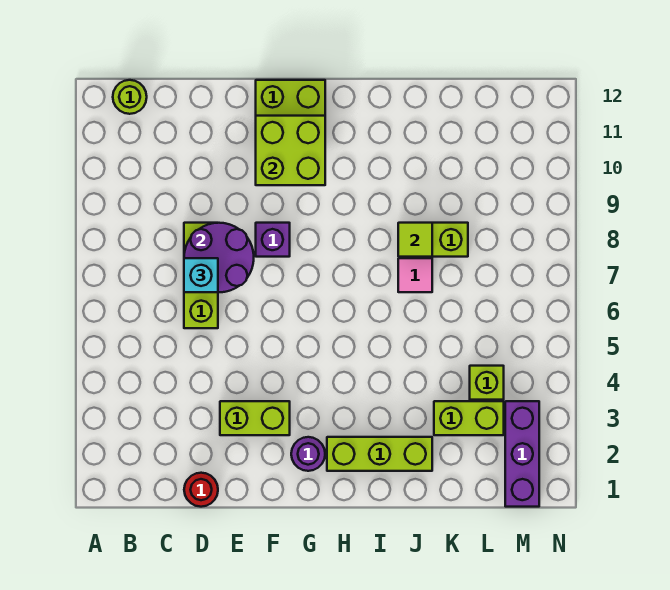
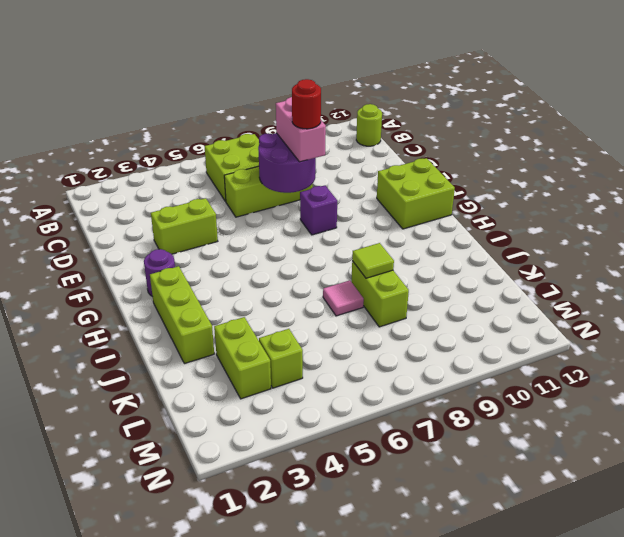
red round brick D1 level 1 -> red round brick E8 level 4
cyan brick D7 level 3 -> none
none -> pink brick D8:E8 level 3
lime brick E3:F3 level 1 -> lime brick E3:E4 level 1
lime brick F10:G11 level 2 -> lime brick B6:C7 level 1
purple brick M1:M3 level 1 -> none

